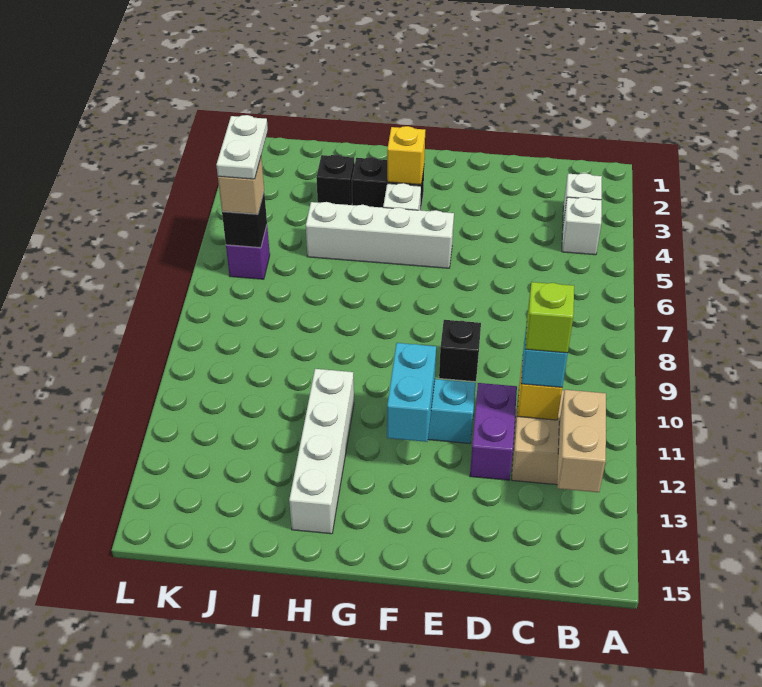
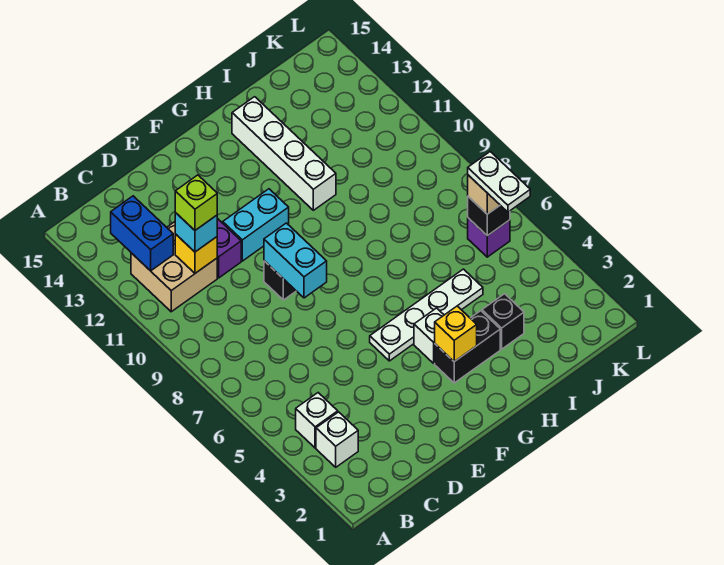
tan brick B12:B13 level 2 -> blue brick B12:B13 level 2
white brick F5:I5 level 1 -> white plate F5:I5 level 1
cyan brick F11:F12 level 2 -> cyan brick E8:E9 level 2

